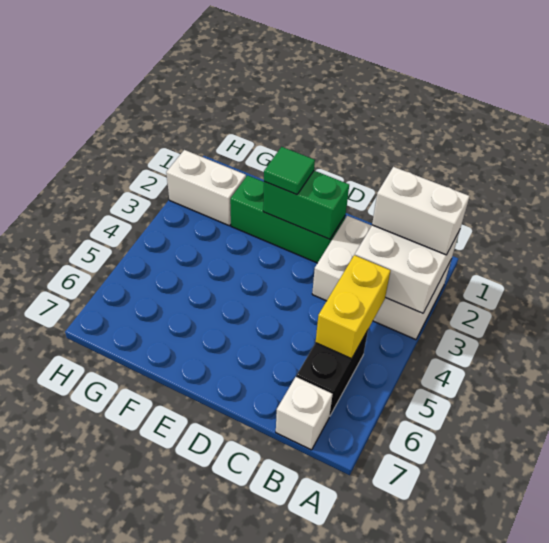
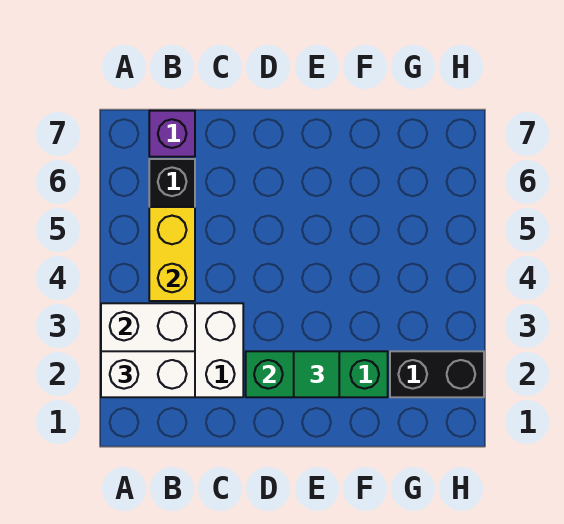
white brick B7 level 1 -> purple brick B7 level 1
white brick G2:H2 level 1 -> black brick G2:H2 level 1

